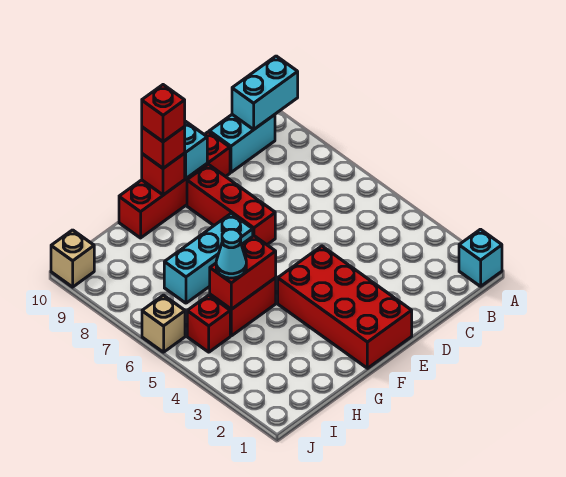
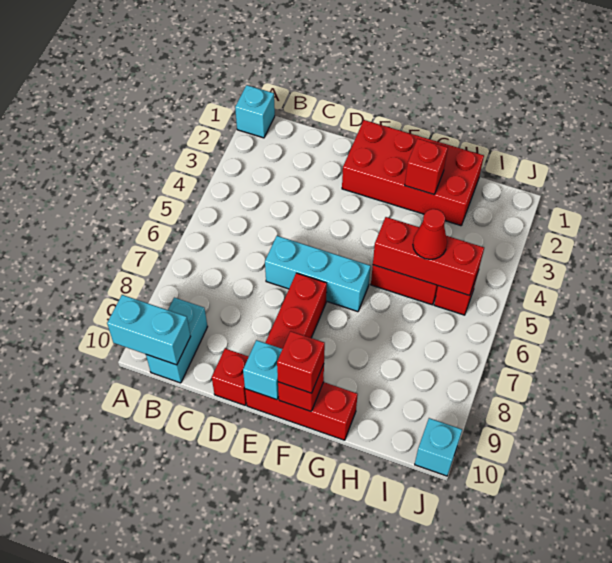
cyan brick B10:C10 level 1 -> cyan brick B9:B10 level 1
red brick E1:F4 level 1 -> red brick E1:H2 level 1
cyan brick F7:H7 level 1 -> cyan brick D6:F6 level 1
red brick F10 level 4 -> red brick G2 level 2
red brick G5:H5 level 2 -> red brick G5:I5 level 2
cyan cone H5 level 3 -> red cone H5 level 3
tan brick J6 level 1 -> none
tan brick J10 level 1 -> cyan brick J10 level 1

